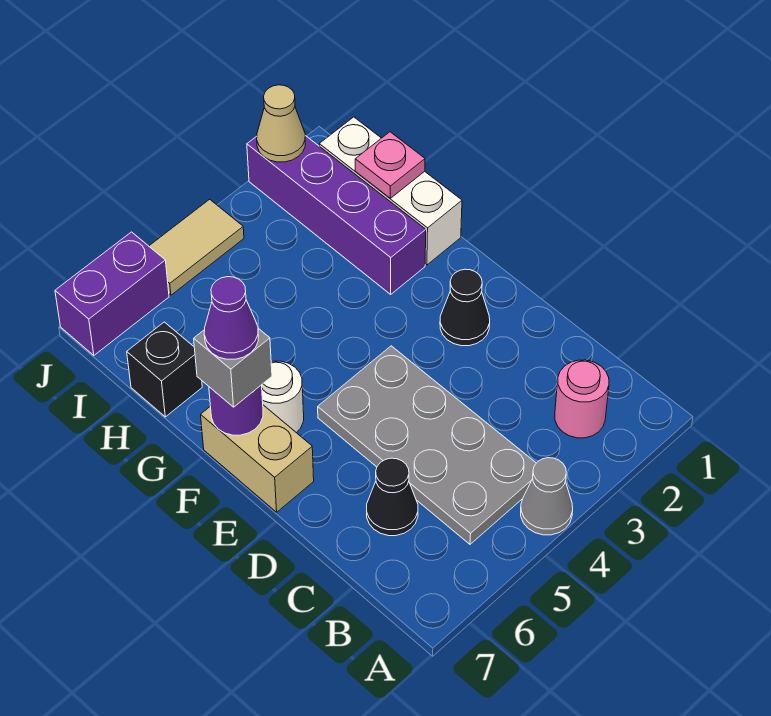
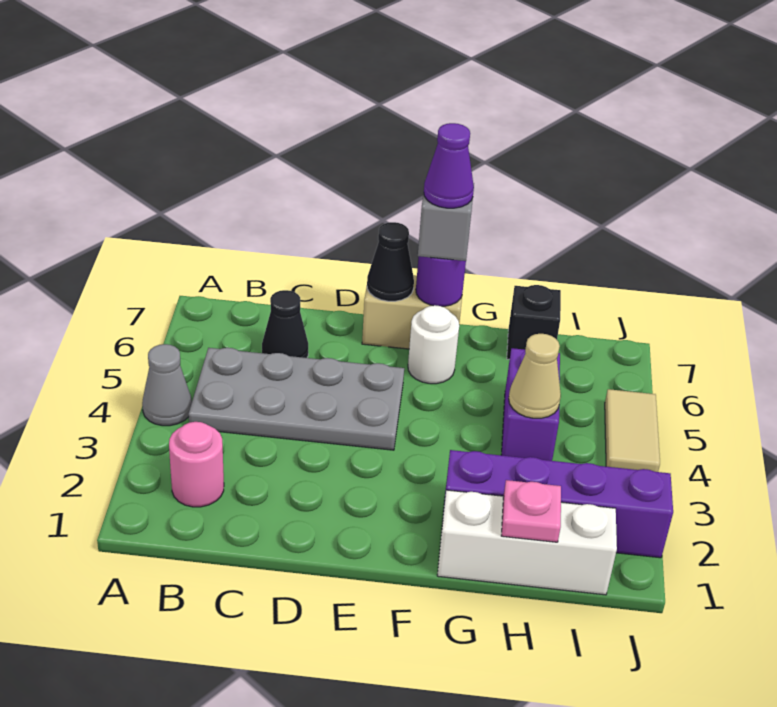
black cone E2 level 1 -> black cone E7 level 2
tan cone J2 level 2 -> tan cone H4 level 2
purple brick J6:J7 level 1 -> purple brick H4:H5 level 1

